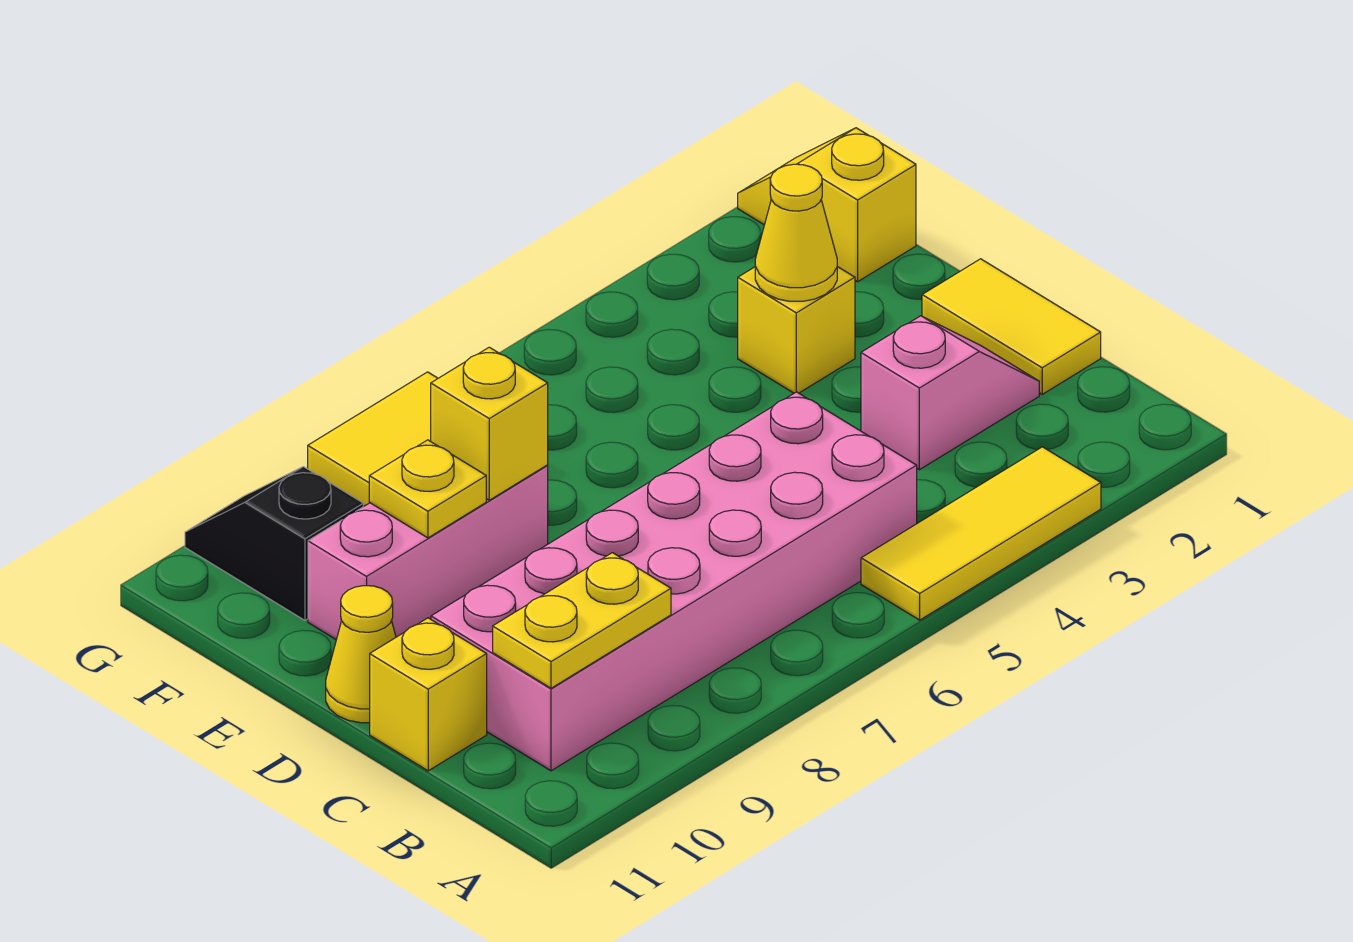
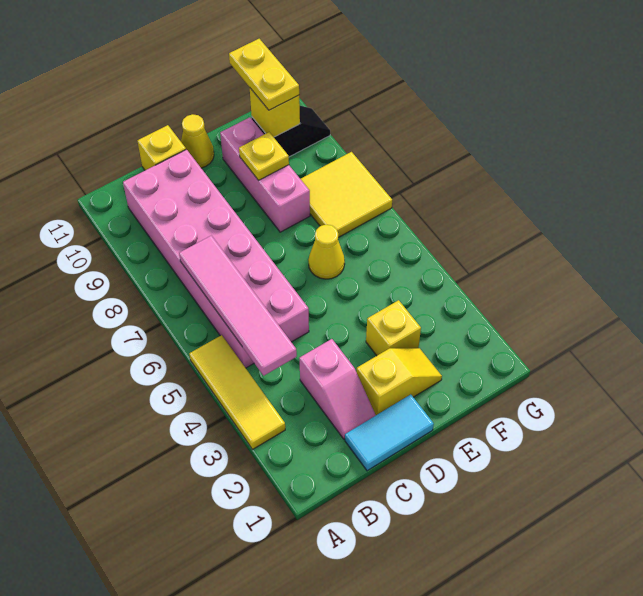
none -> pink tile B4:B7 level 2
yellow plate B9:B10 level 2 -> yellow plate F10:F11 level 3
yellow tile C1:D1 level 1 -> cyan tile C1:D1 level 1
yellow cone E3 level 2 -> yellow cone E6 level 1
yellow brick E8 level 2 -> yellow brick F10 level 2
yellow slope F1:G1 level 1 top F -> yellow slope D2:E2 level 1 top D

